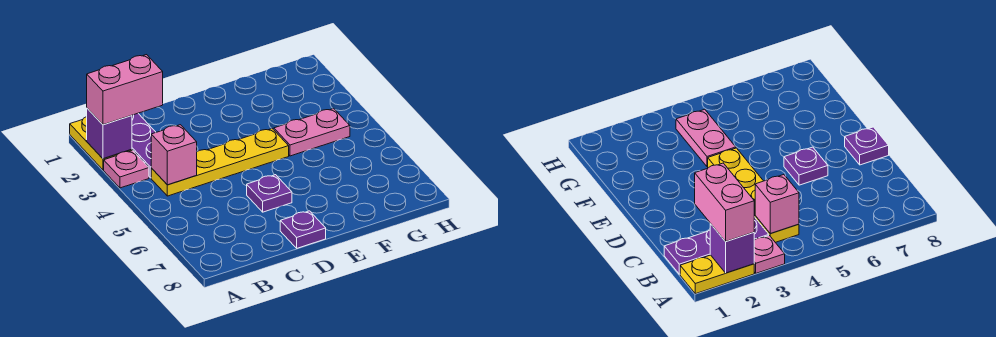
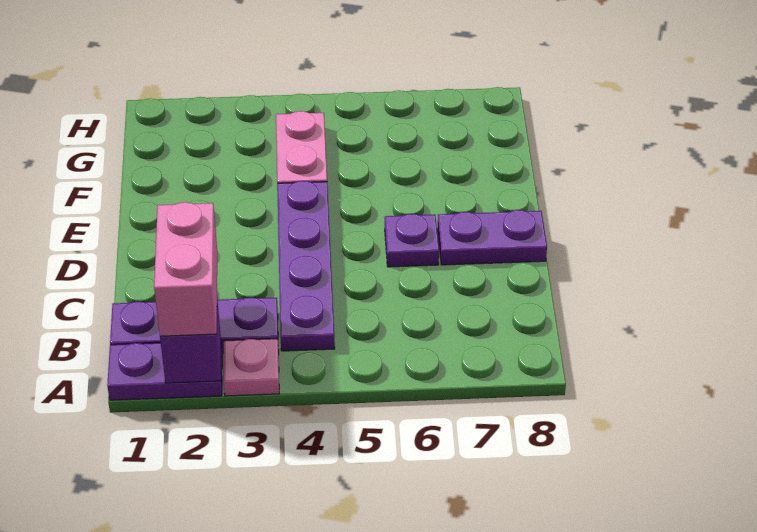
yellow plate A1:A2 level 1 -> purple plate A1:A2 level 1
yellow plate B4:E4 level 1 -> purple plate B4:E4 level 1
pink brick B4 level 2 -> none
purple plate D8 level 1 -> purple plate D7:D8 level 1

